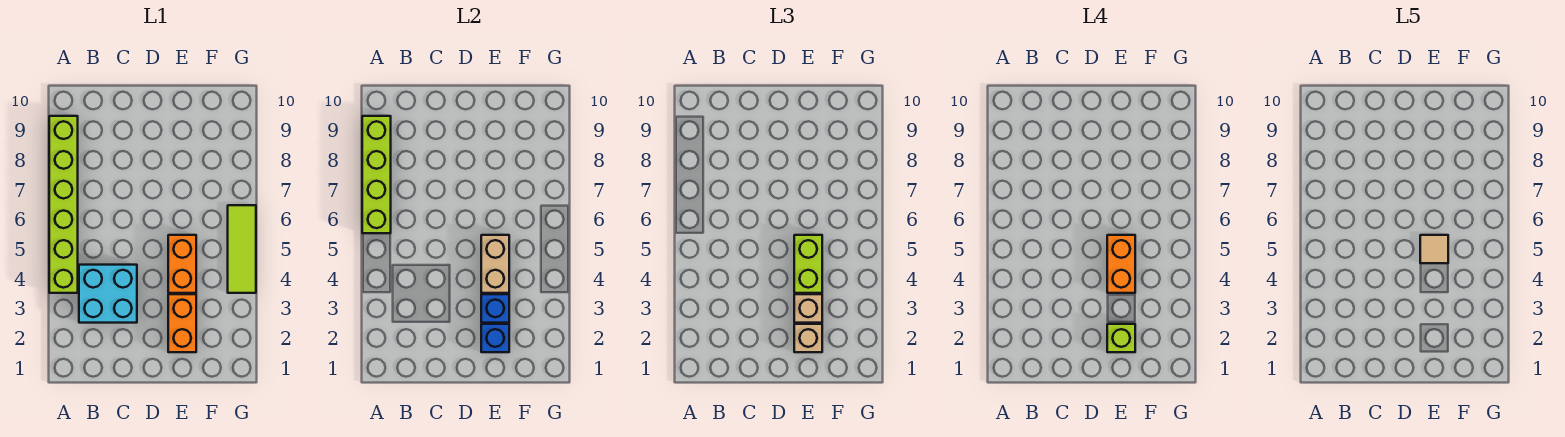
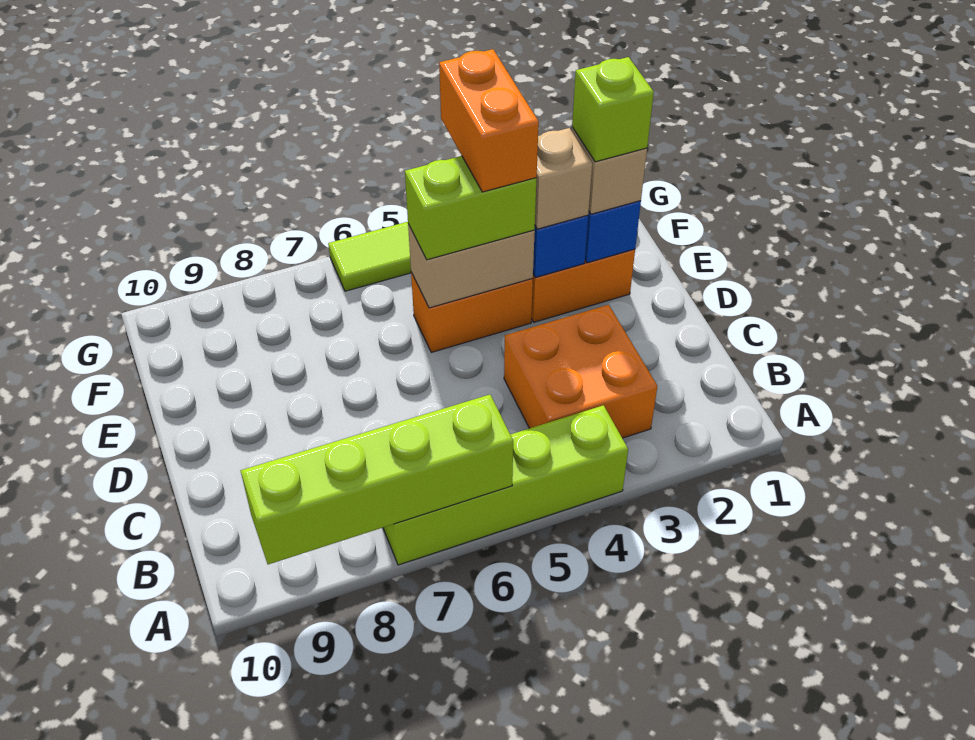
lime brick A4:A9 level 1 -> lime brick A4:A7 level 1
cyan brick B3:C4 level 1 -> orange brick B3:C4 level 1
orange brick E4:E5 level 4 -> orange brick E4:F4 level 4
tan tile E5 level 5 -> none

